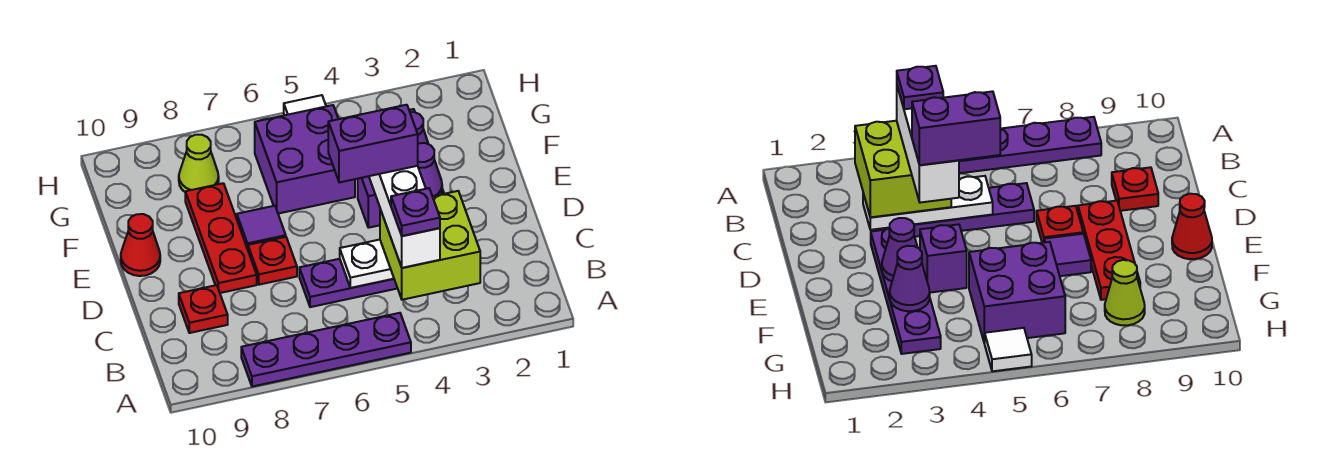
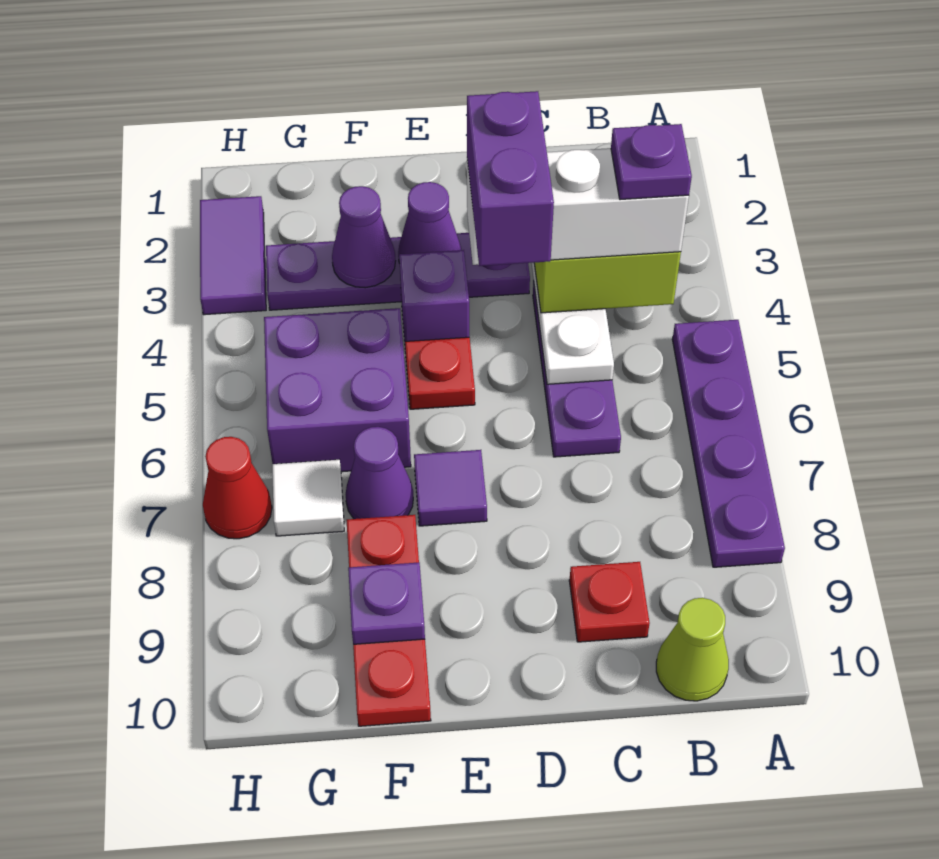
red plate D7 level 1 -> red plate E5 level 1
red plate D8:F8 level 1 -> red plate F8:F10 level 1
red cone E10 level 1 -> red cone H7 level 1
none -> purple cone F7 level 1
none -> purple plate F9 level 2
lime cone G8 level 1 -> lime cone B10 level 1
none -> purple tile H2:H3 level 1
white tile H5 level 1 -> white tile G7 level 1

